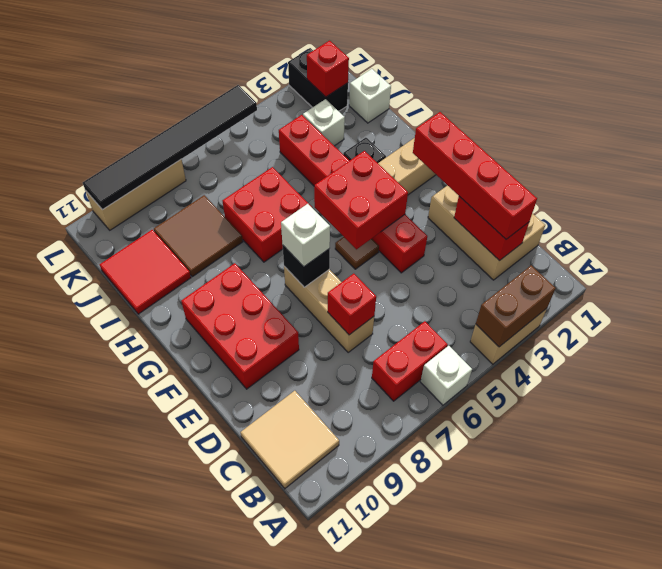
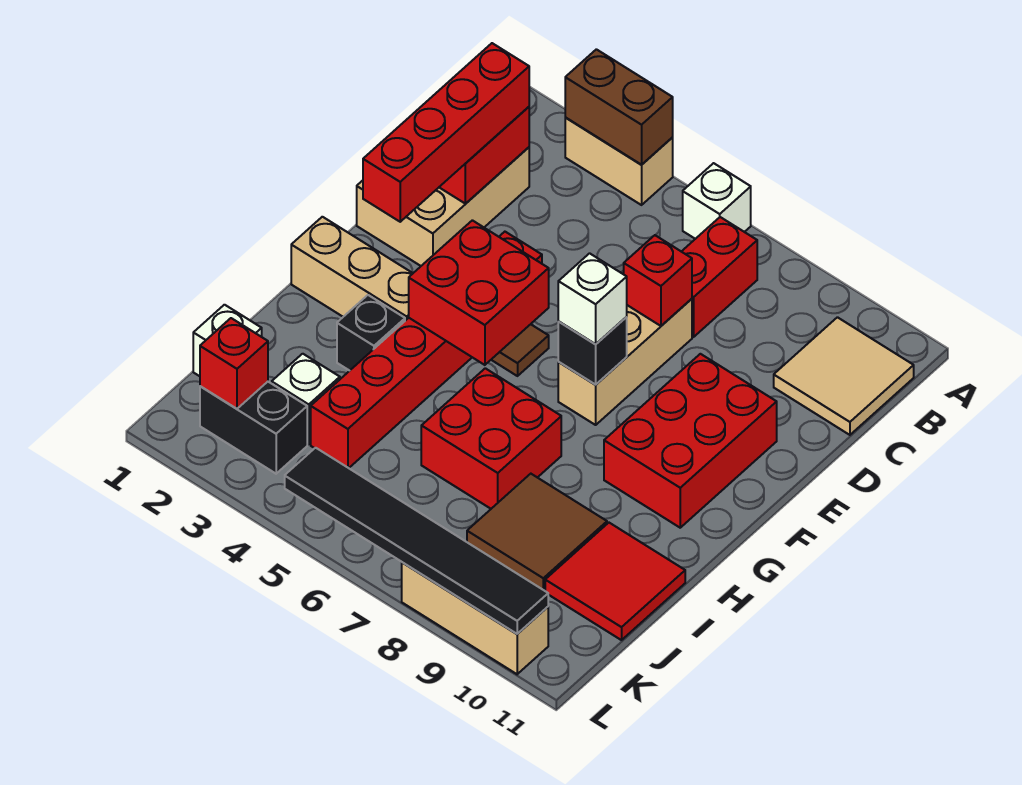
red brick B6:B7 level 1 -> red brick B7:C7 level 1
black brick K2:L2 level 1 -> black brick K2:K3 level 1

